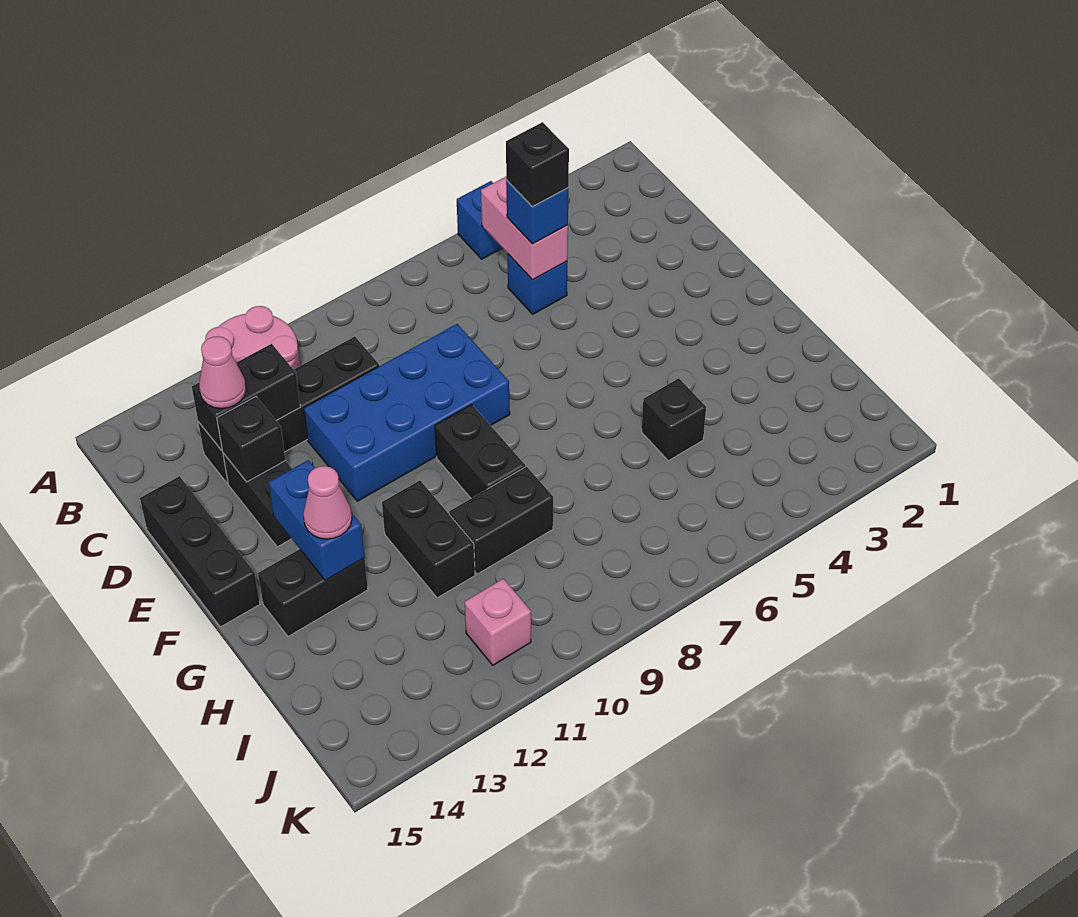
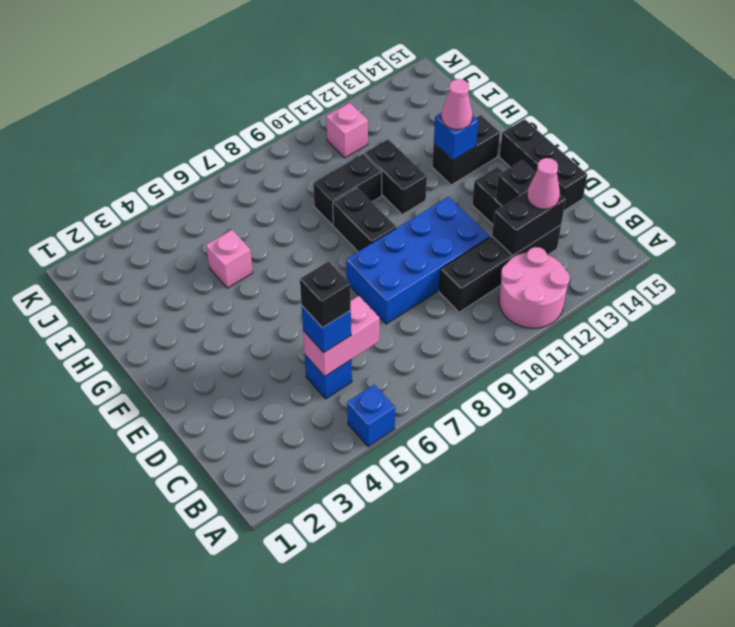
pink brick B5:C5 level 2 -> pink brick C5:C6 level 2
blue brick F13:G13 level 2 -> blue brick G13 level 2
black brick H5 level 1 -> pink brick H5 level 1

